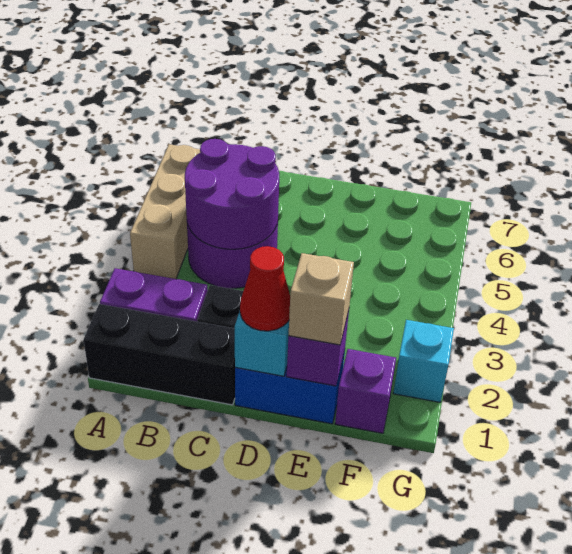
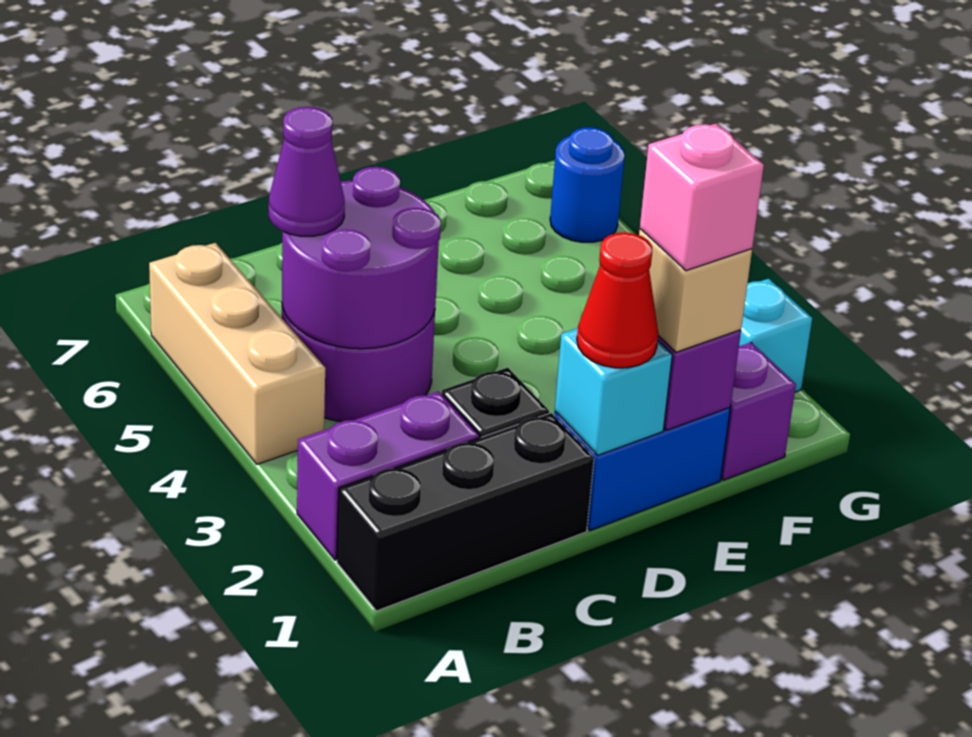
none -> purple cone B5 level 3
none -> pink brick E1 level 4
none -> blue round brick G6 level 1

